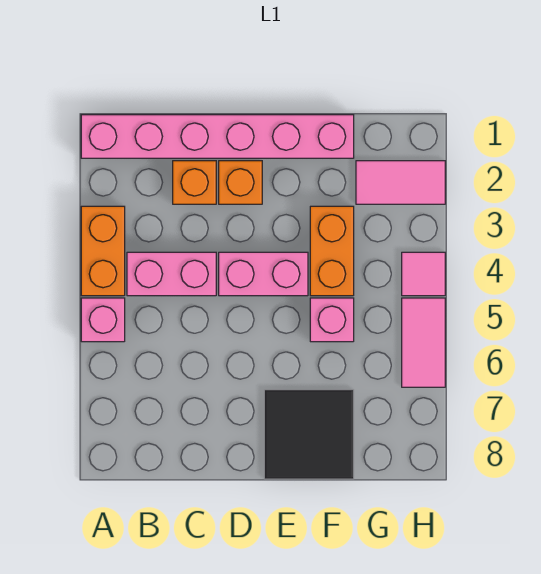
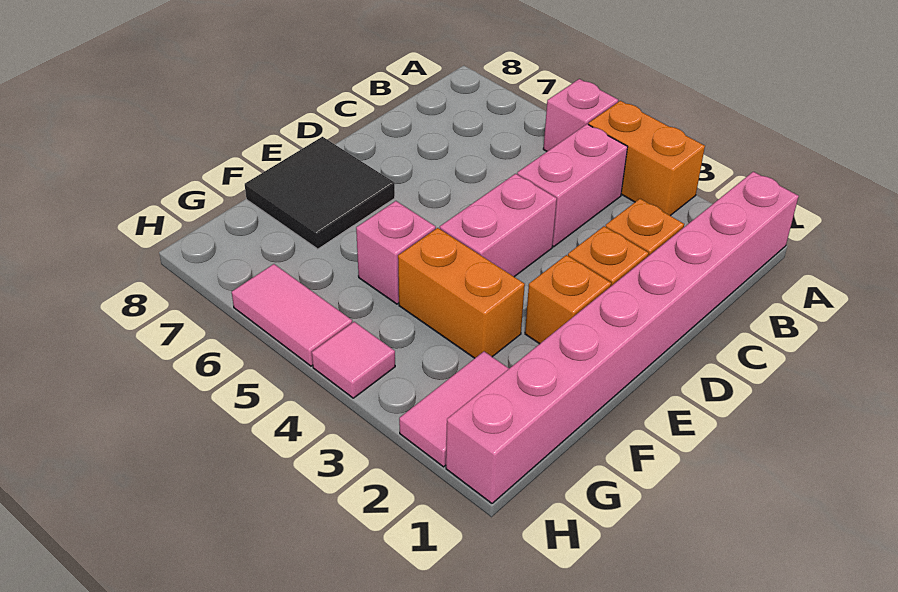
pink brick A1:F1 level 1 -> pink brick A1:H1 level 1
none -> orange brick E2 level 1

